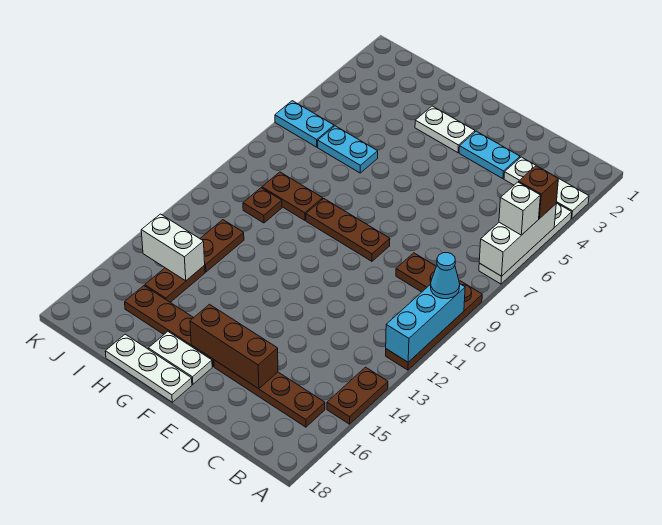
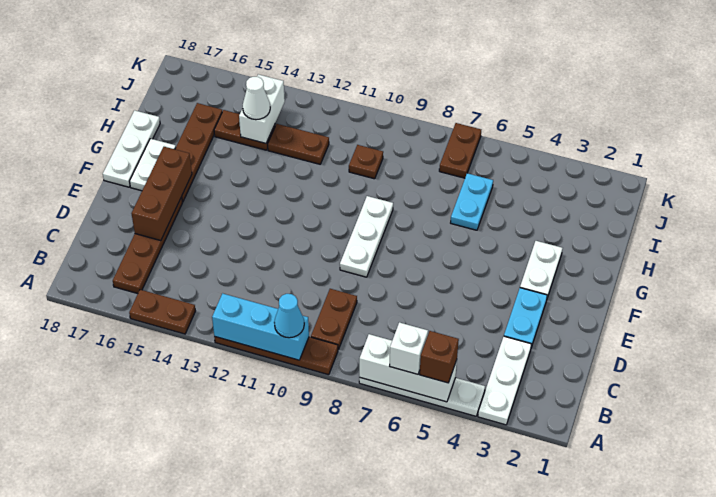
brown plate E9:G9 level 1 -> white plate E9:G9 level 1
brown plate H9:I9 level 1 -> brown plate J7:K7 level 1
none -> white cone I14 level 3
cyan plate J6:K6 level 1 -> none

